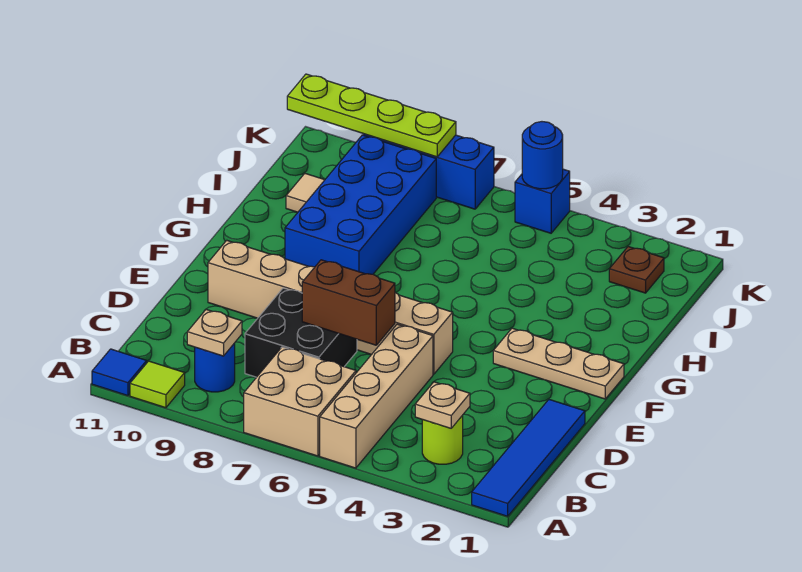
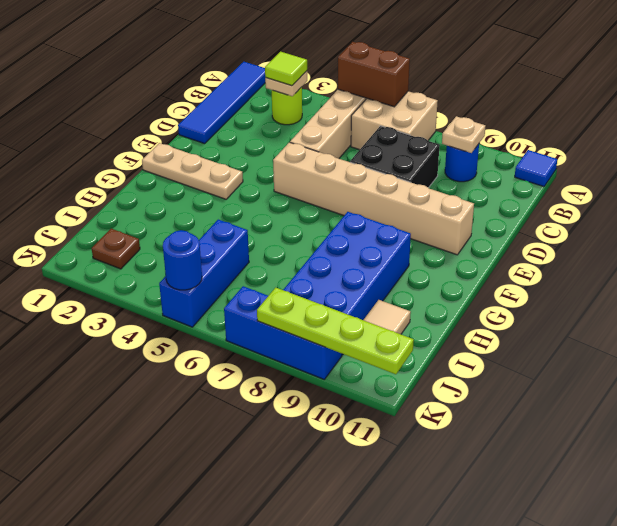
lime tile A10 level 1 -> lime tile B3 level 3
brown brick D6:D7 level 2 -> brown brick A5:A6 level 2
blue brick K5 level 1 -> blue brick I5:K5 level 1

